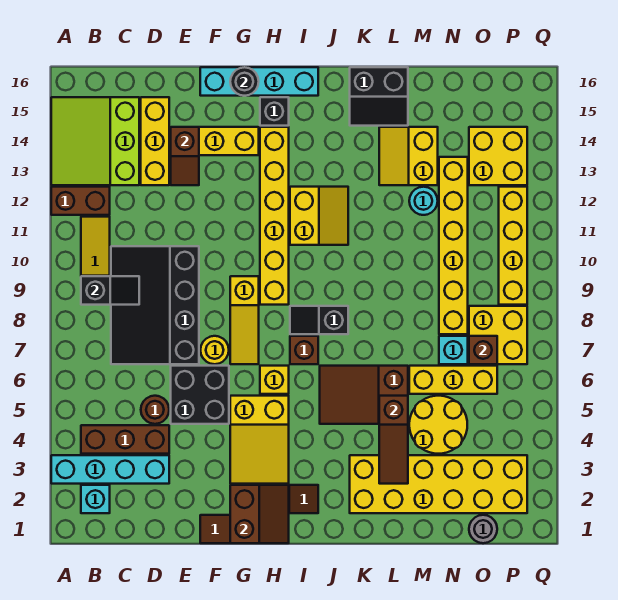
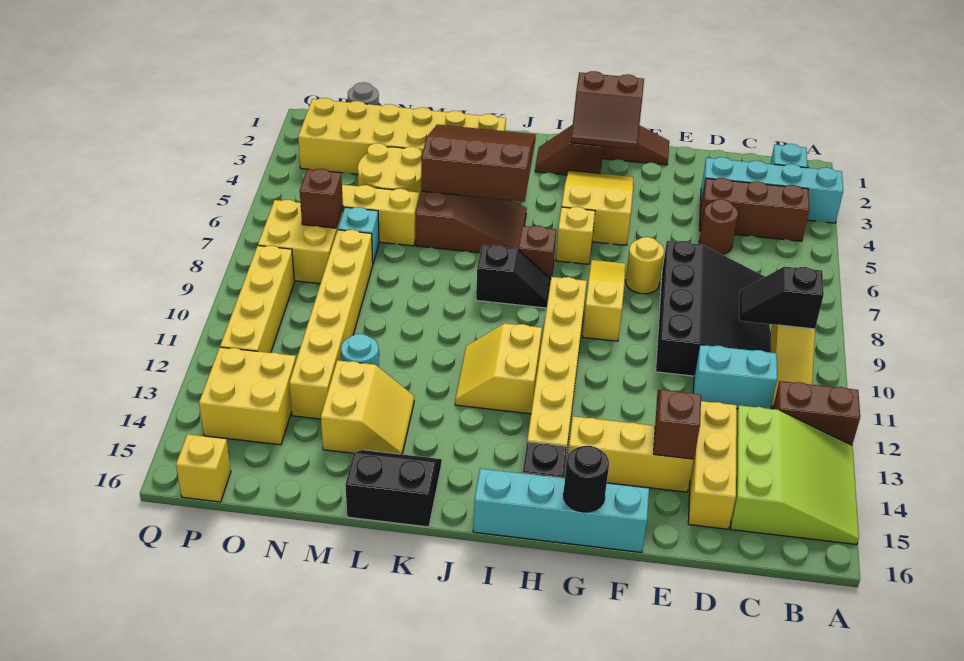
none -> cyan brick C11:D11 level 1
black brick E5:F6 level 1 -> none
brown slope G1:H2 level 2 top G -> brown slope G1:H2 level 2 top 1
brown slope L3:L5 level 2 top 5 -> brown slope J3:L5 level 2 top 5
none -> yellow brick P16 level 1

